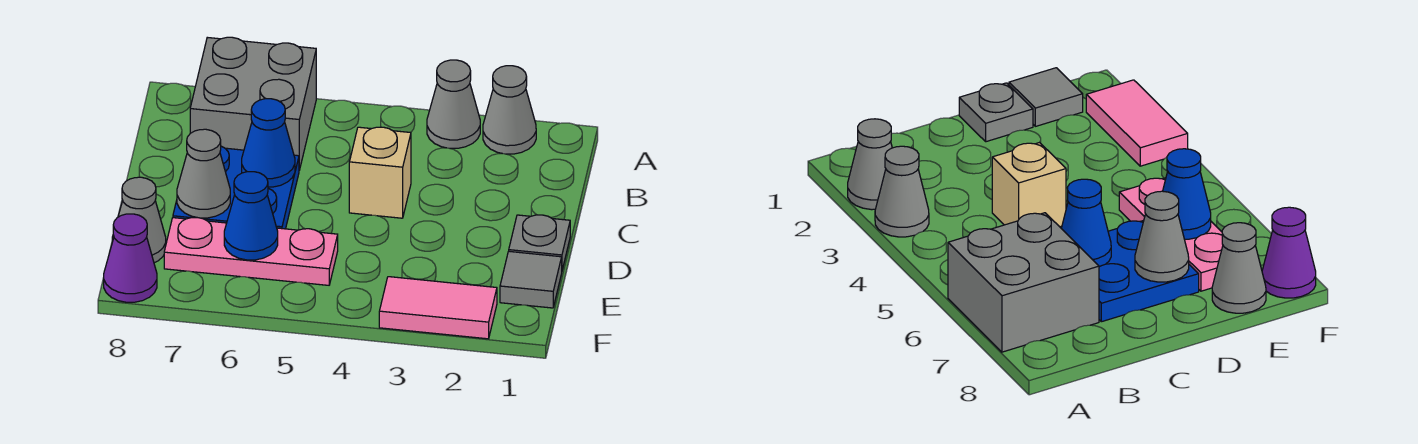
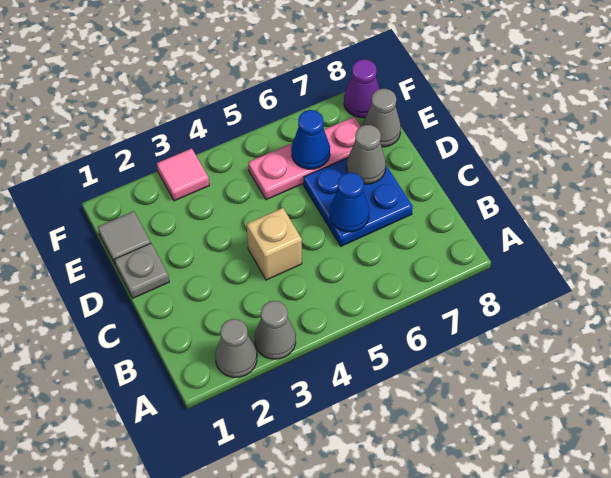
grey brick A6:B7 level 1 -> none
pink tile F2:F3 level 1 -> pink tile F3 level 1

